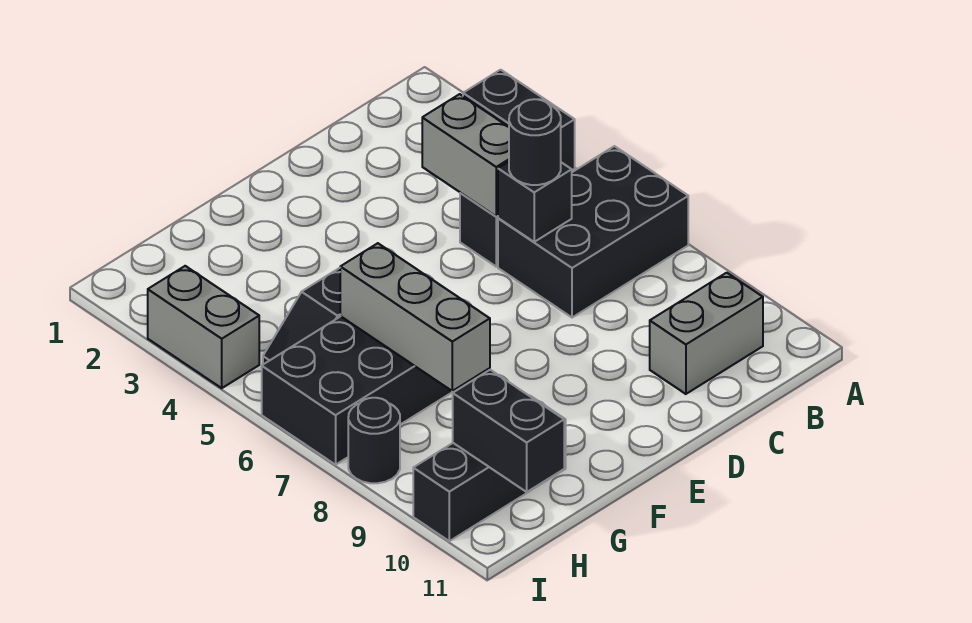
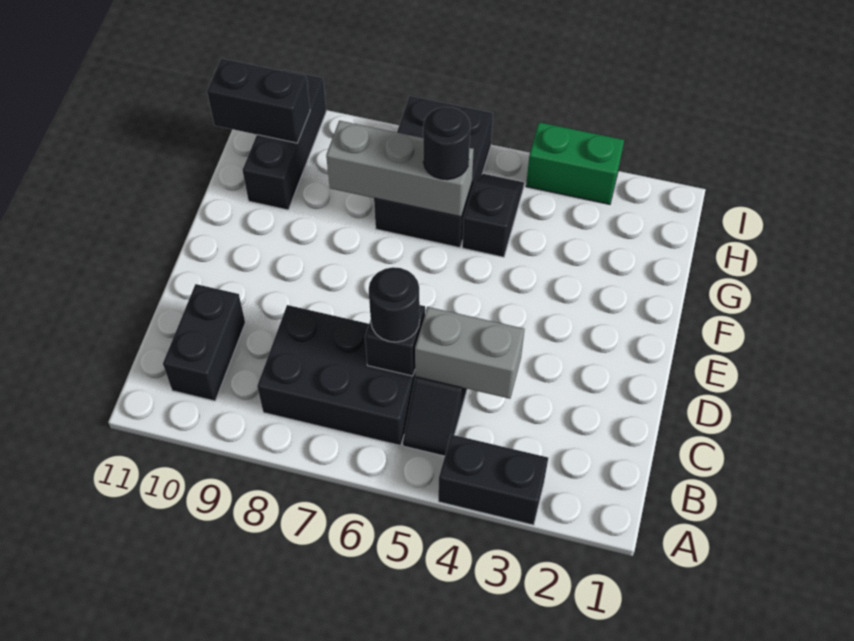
black brick A6:C7 level 1 -> black brick B6:C8 level 1
grey brick B10:C10 level 1 -> black brick B10:C10 level 1
grey brick I3:I4 level 1 -> green brick I3:I4 level 1
black round brick I8 level 1 -> black round brick G6 level 3

